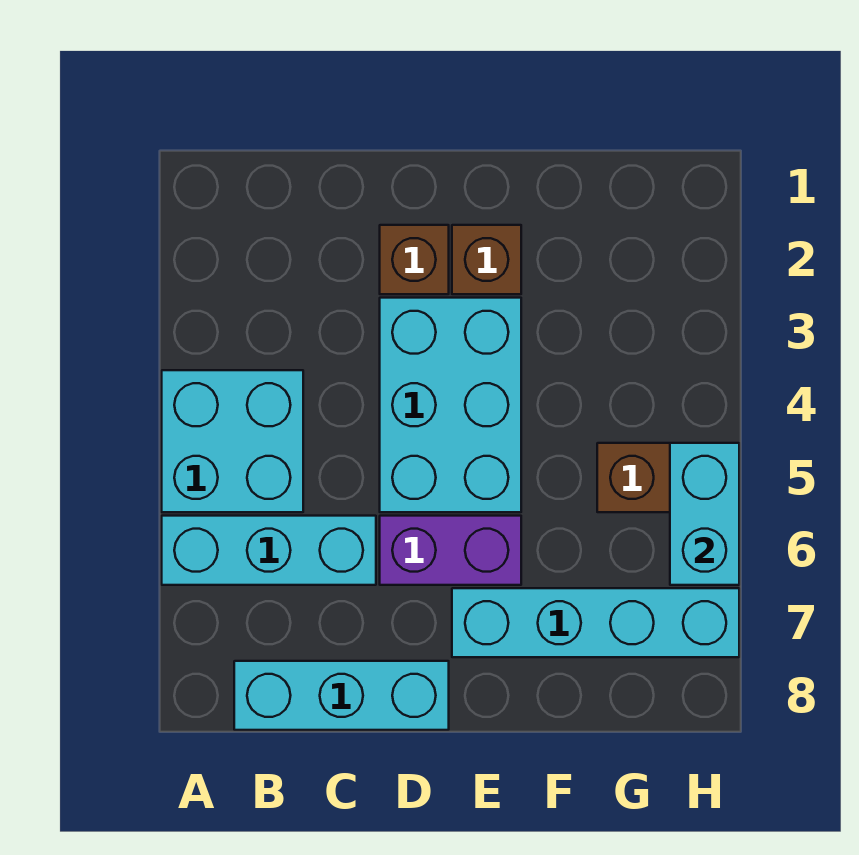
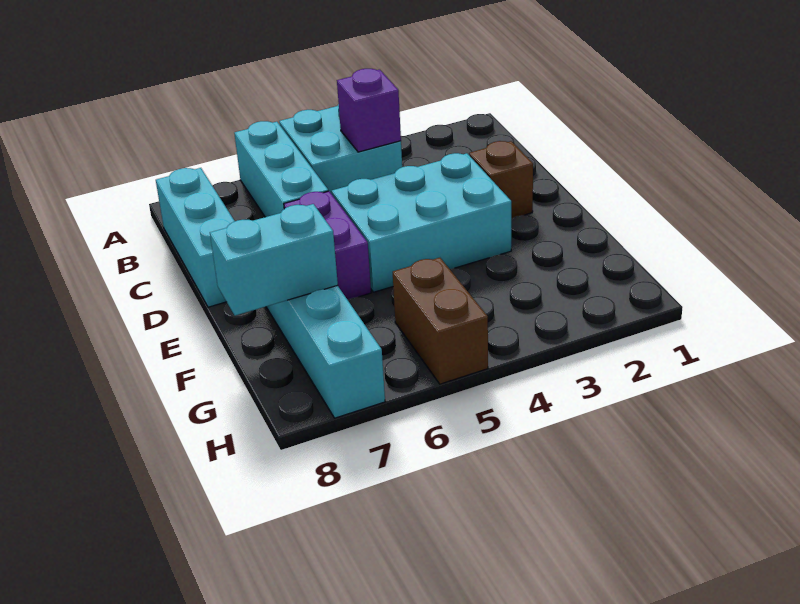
none -> purple brick B4 level 2
brown brick E2 level 1 -> none
cyan brick H5:H6 level 2 -> cyan brick F7:F8 level 2

